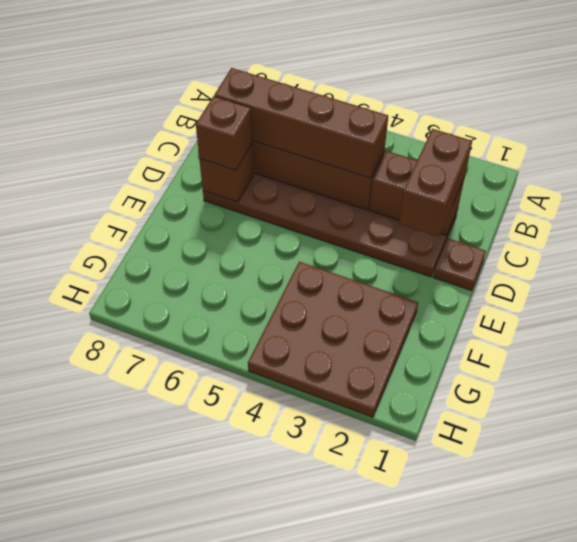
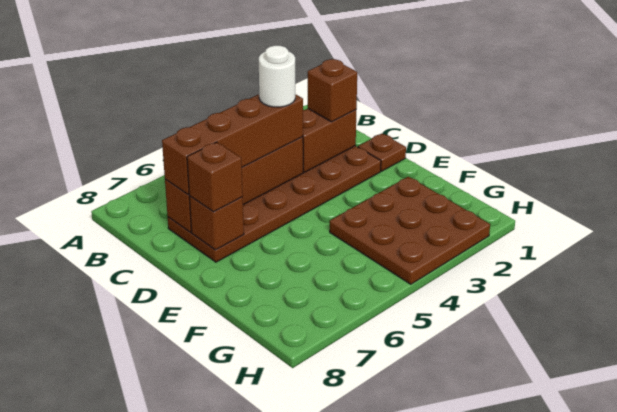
brown brick C2:D2 level 3 -> brown brick C2 level 3
none -> white round brick C4 level 4

